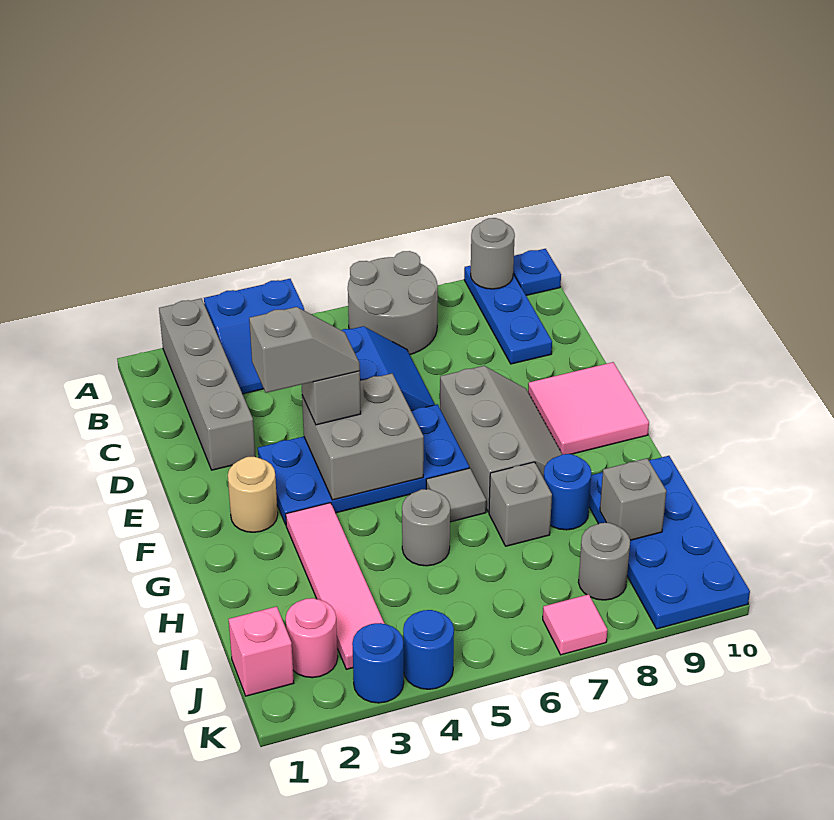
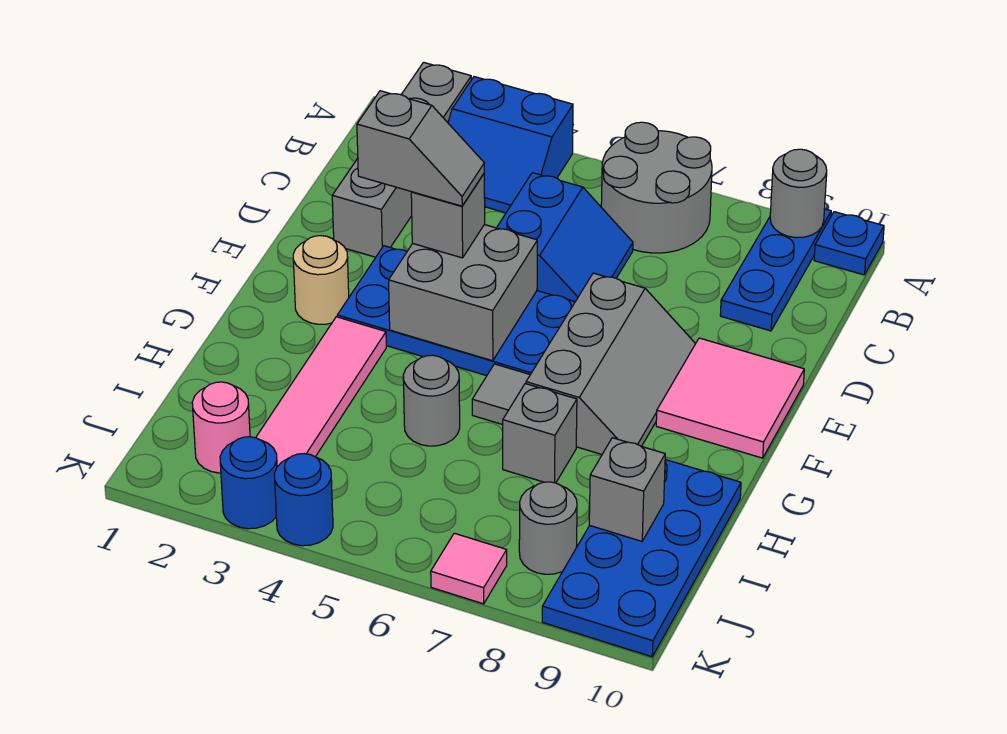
blue round brick H8 level 1 -> none
pink brick J1 level 1 -> none

